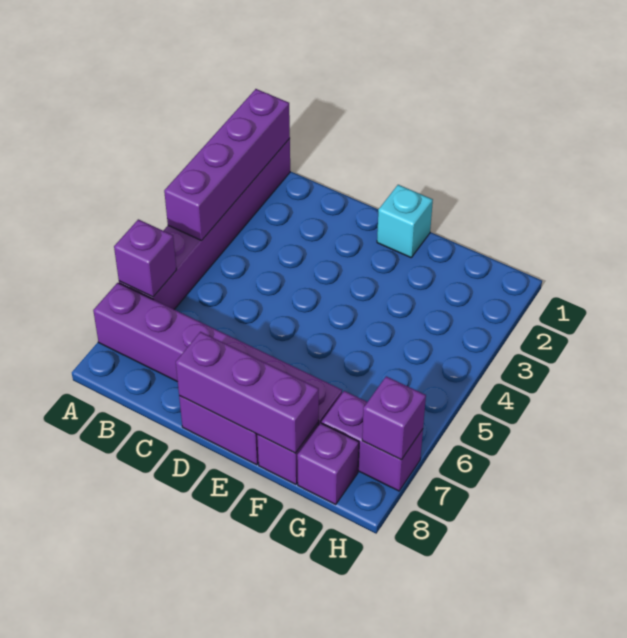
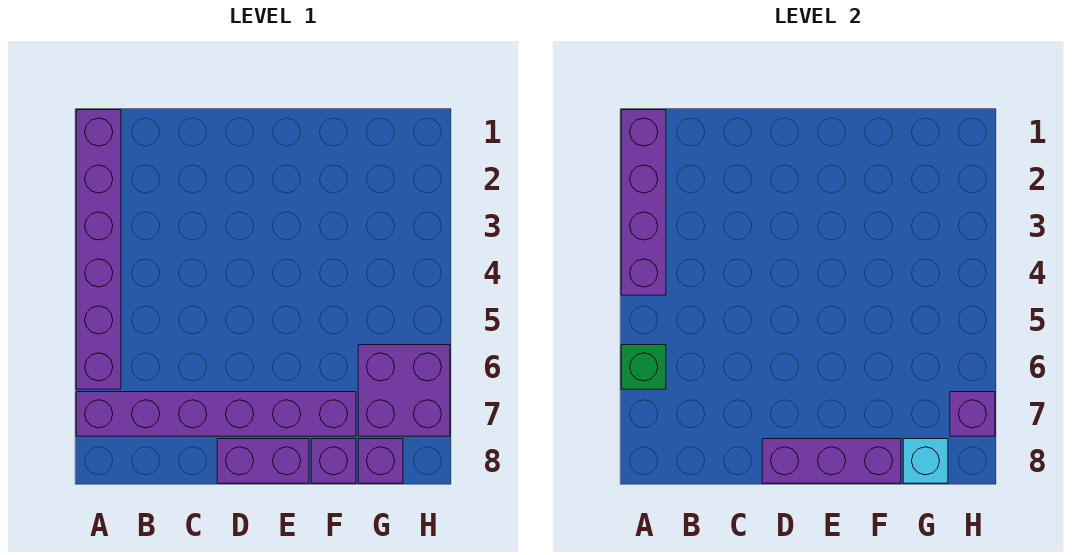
purple brick A6 level 2 -> green brick A6 level 2
cyan brick E1 level 1 -> cyan brick G8 level 2
purple brick G7:H7 level 1 -> purple brick G6:H7 level 1

